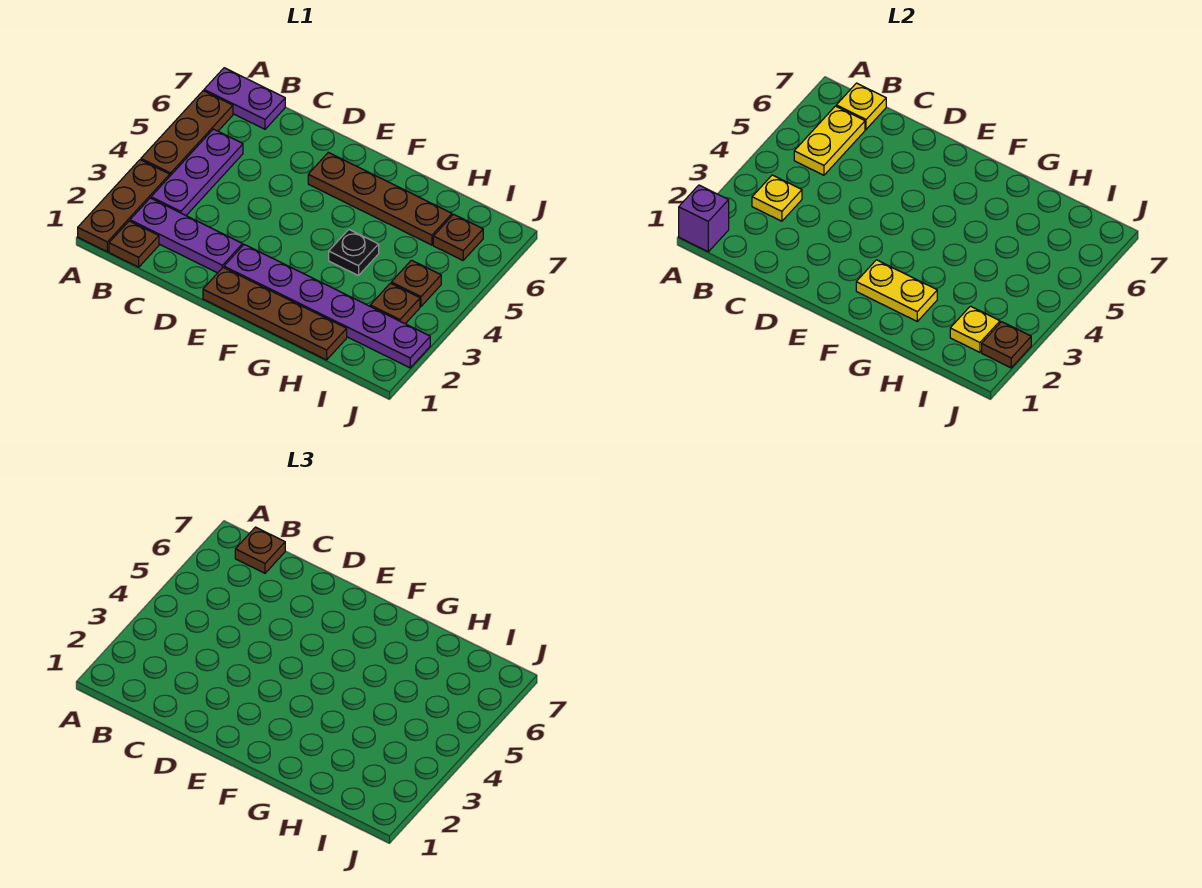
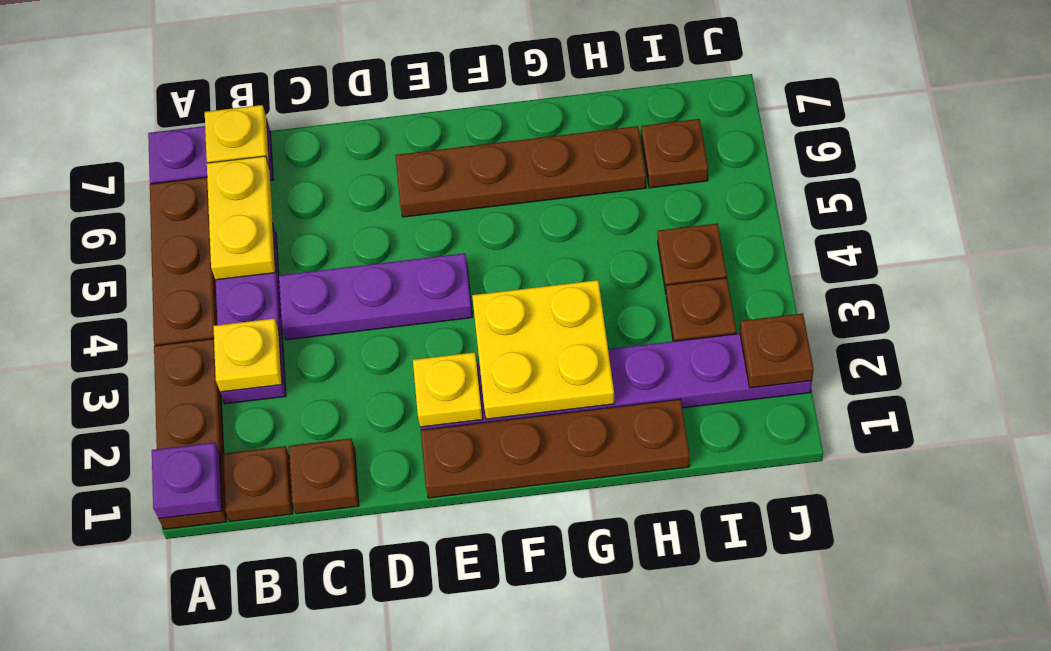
purple brick A1 level 2 -> purple plate A1 level 2
purple plate B2:D2 level 1 -> purple plate C4:E4 level 1
brown plate B7 level 3 -> brown plate C1 level 1
yellow plate F2:G2 level 2 -> yellow plate F2:G3 level 2
black plate G4 level 1 -> none
yellow plate I2 level 2 -> yellow plate E2 level 2

